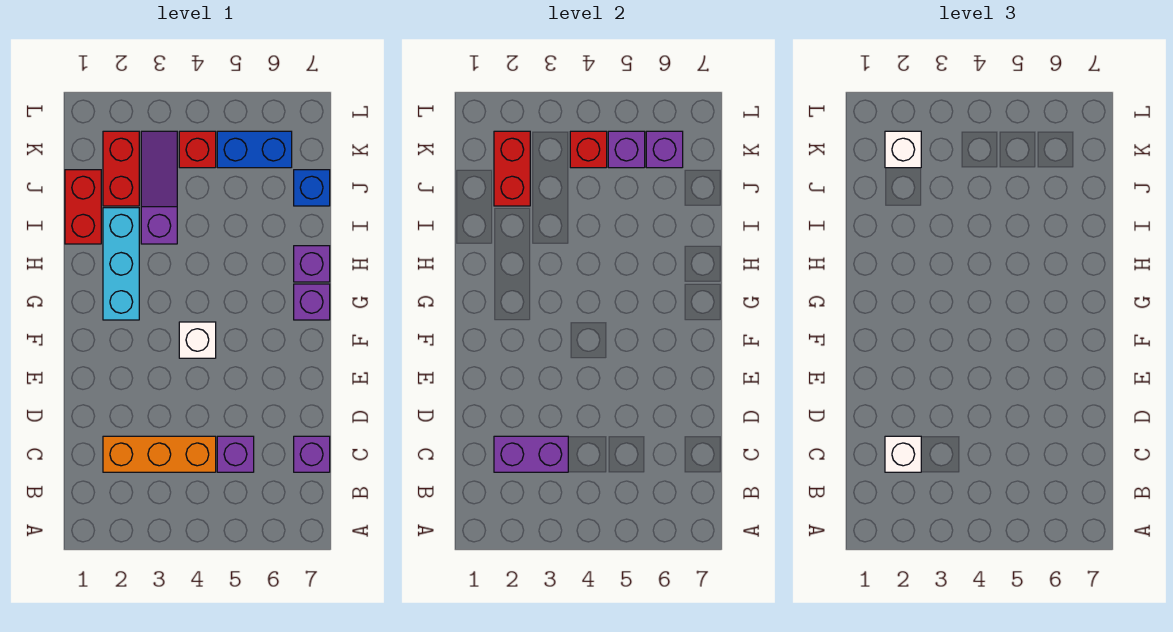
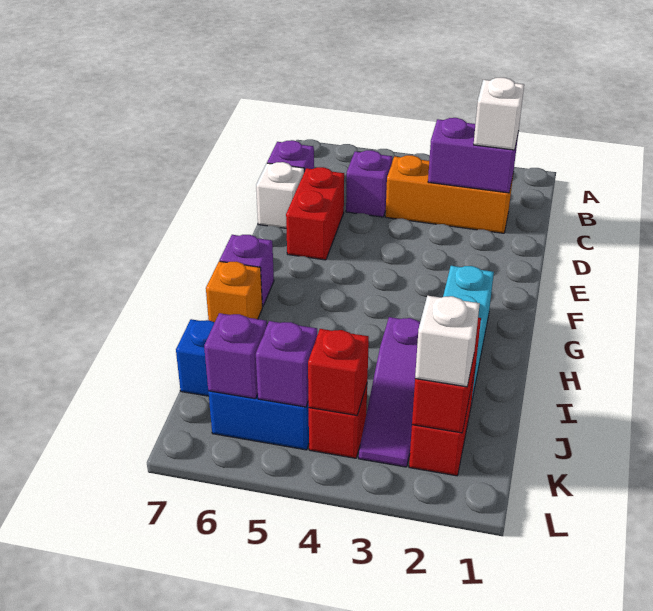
white brick F4 level 1 -> white brick D7 level 1
purple brick H7 level 1 -> orange brick H7 level 1
red brick I1:J1 level 1 -> red brick D6:E6 level 1

